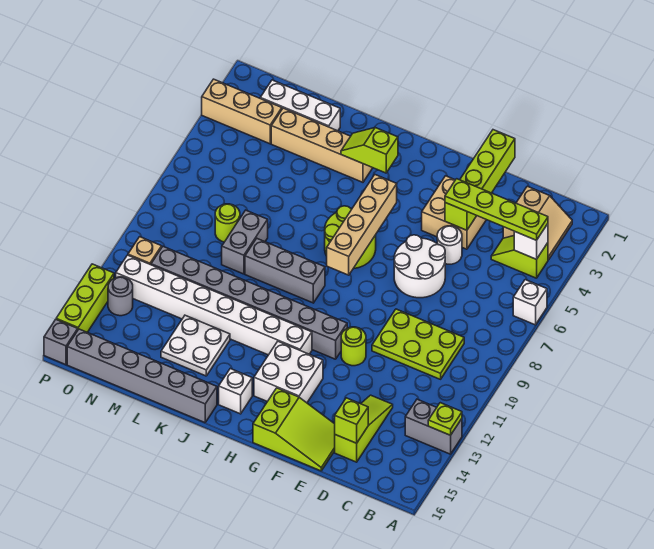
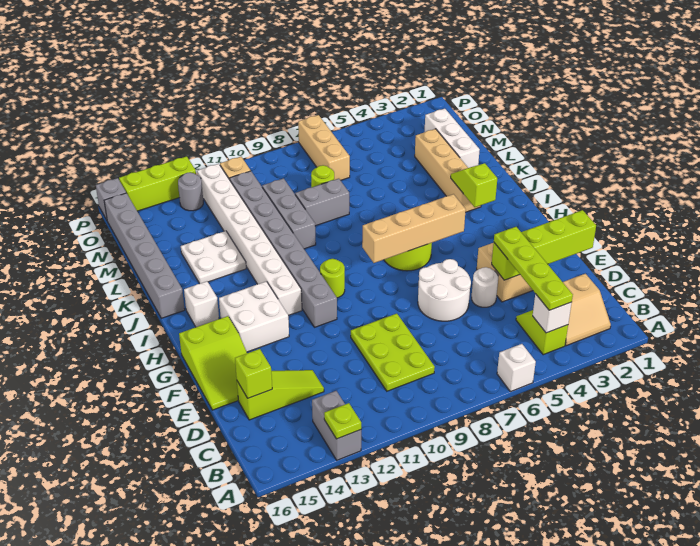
lime round brick F11 level 1 -> lime round brick H10 level 1
grey brick I9:K9 level 1 -> grey brick K10:M10 level 1
tan brick N3:P3 level 1 -> tan brick N7:P7 level 1

